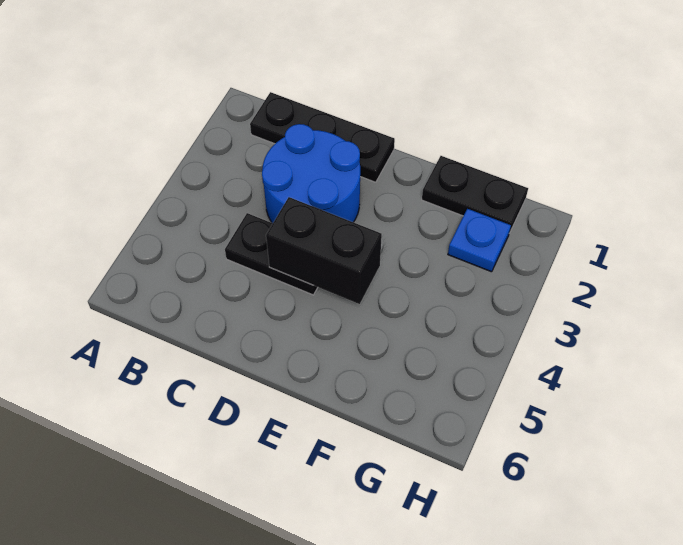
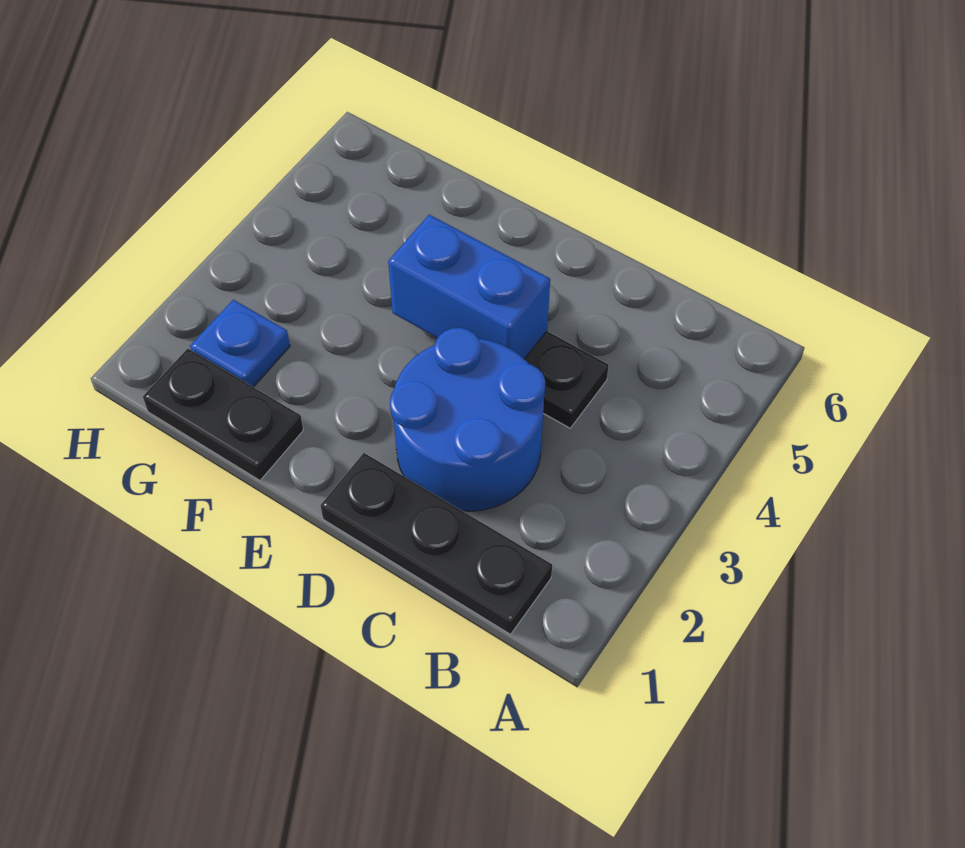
black brick D4:E4 level 2 -> blue brick D4:E4 level 2

